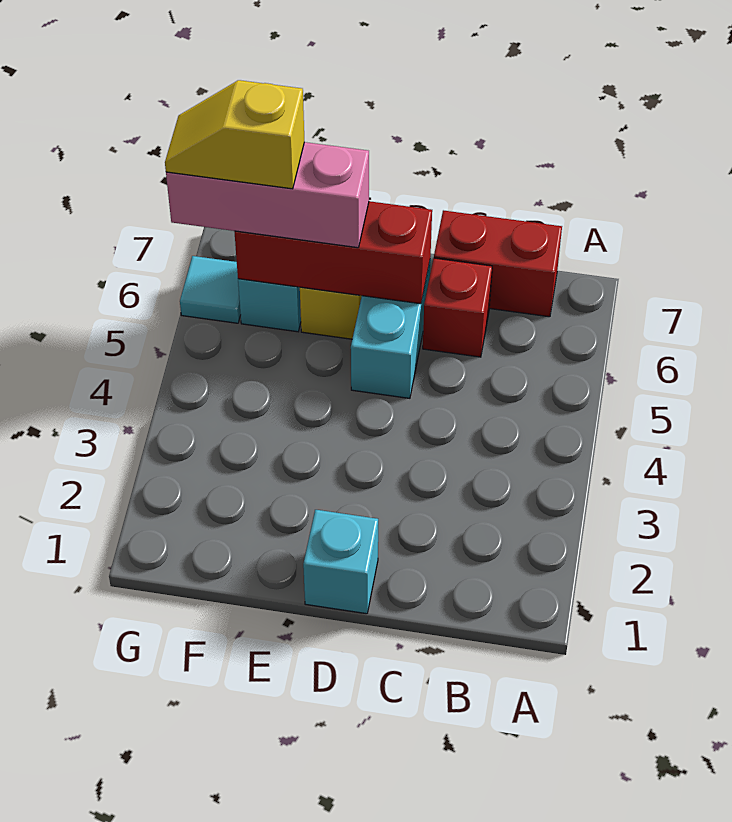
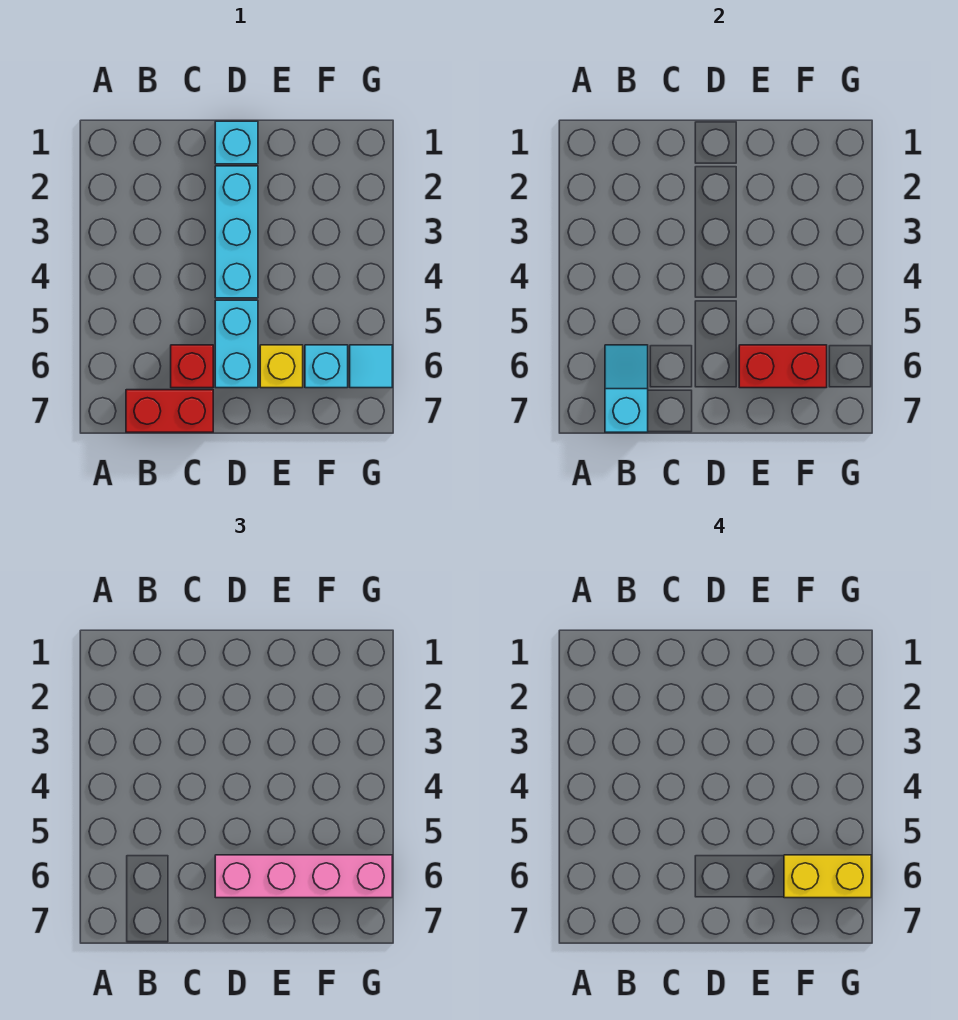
none -> cyan slope B6:B7 level 2 top 7
none -> cyan brick D2:D4 level 1
red brick D6:F6 level 2 -> red brick E6:F6 level 2
pink brick E6:G6 level 3 -> pink brick D6:G6 level 3
yellow slope F6:G6 level 4 top F -> yellow brick F6:G6 level 4

